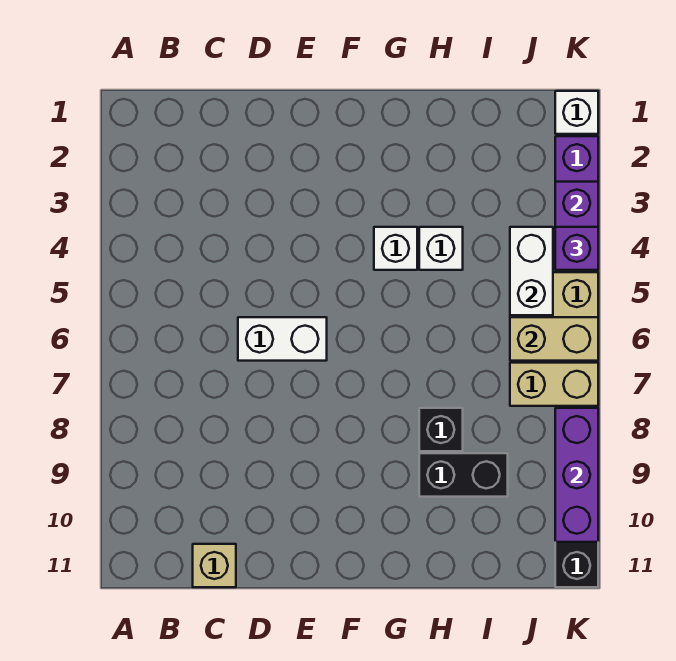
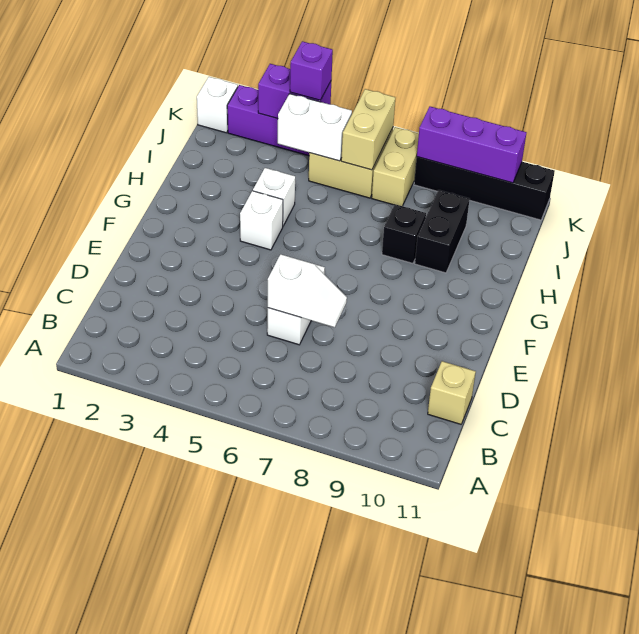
none -> white slope D6:D7 level 2 top 6

